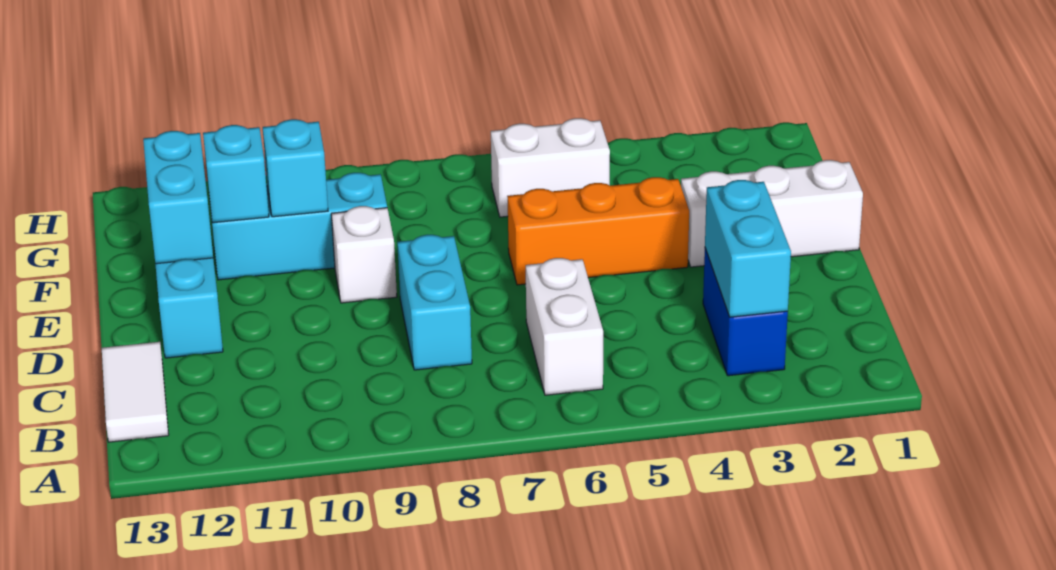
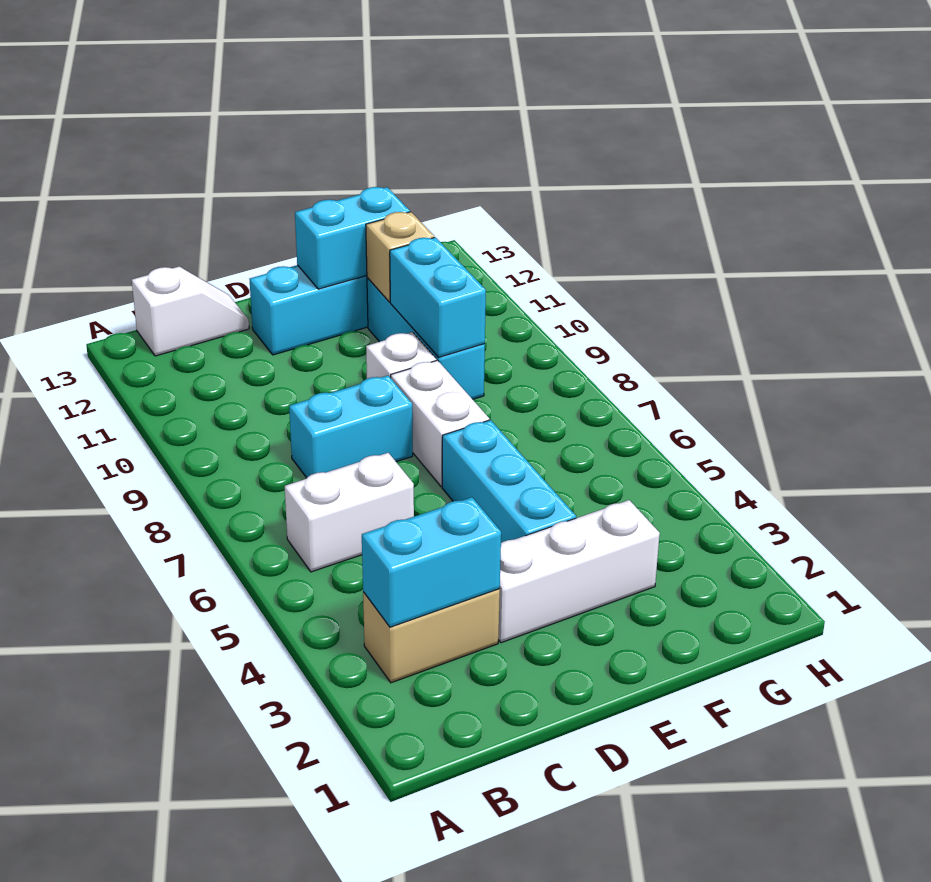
blue brick B3:C3 level 1 -> tan brick B3:C3 level 1
white tile B13:C13 level 1 -> white slope B13:C13 level 1 top B
white brick E1:E3 level 1 -> white brick D3:F3 level 1
orange brick E4:E6 level 1 -> cyan brick E4:E6 level 1
cyan brick F10 level 2 -> cyan brick F9:F10 level 2
cyan brick F11 level 2 -> tan brick F11 level 2
white brick G5:G6 level 1 -> white brick E7:E8 level 1

